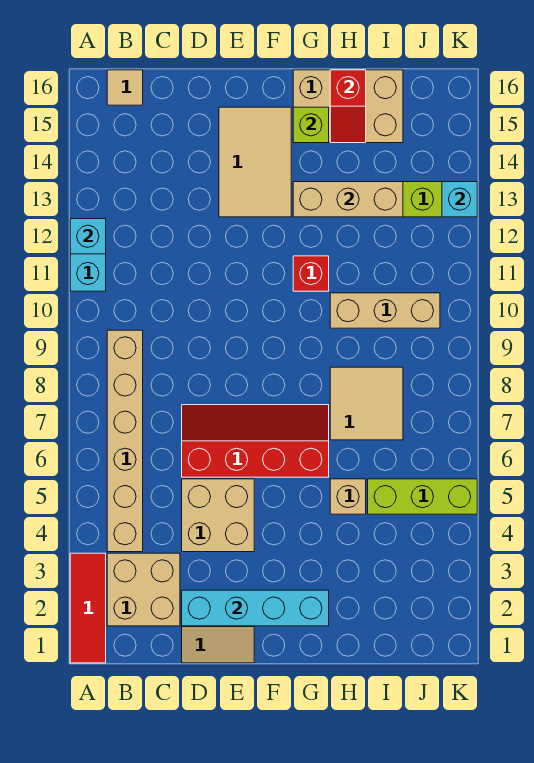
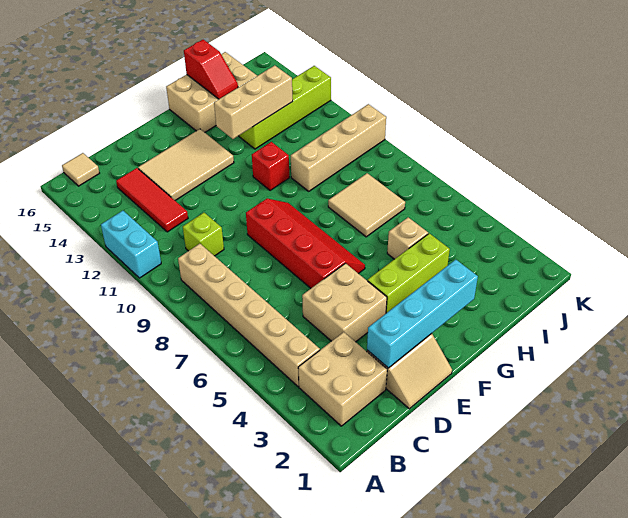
red tile A1:A3 level 1 -> red tile C12:C14 level 1
cyan brick A12 level 2 -> none
red slope D6:G7 level 1 top 6 -> red slope E6:F9 level 1 top E
tan tile E13:F15 level 1 -> tan tile D13:F14 level 1
lime brick G15 level 2 -> lime brick C10 level 1
tan brick H10:J10 level 1 -> tan brick H10:K10 level 1
lime brick I5:K5 level 1 -> lime brick F4:H4 level 1
cyan brick K13 level 2 -> none

